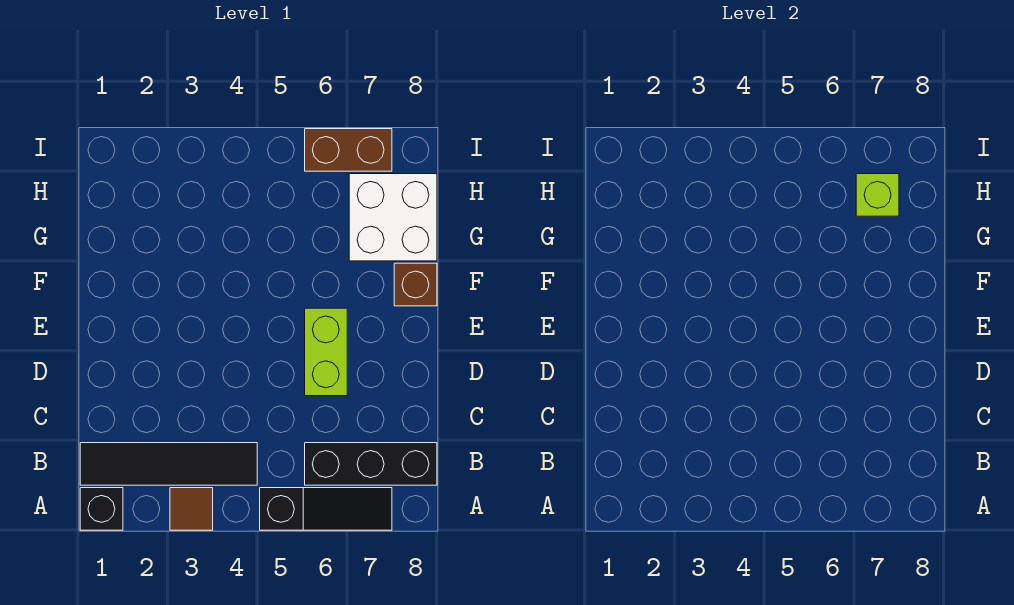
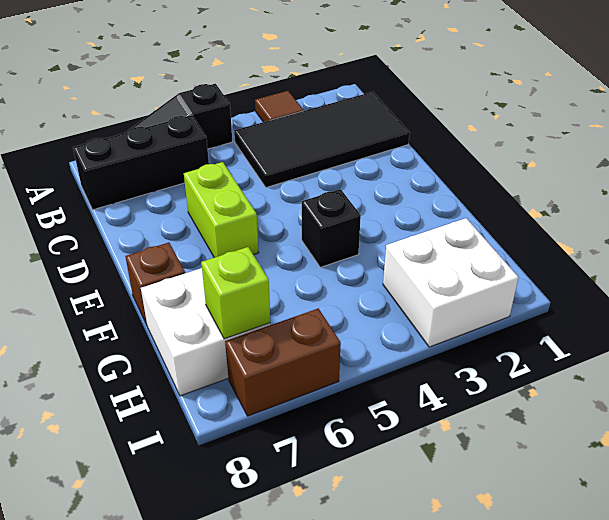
black brick A1 level 1 -> black brick F4 level 1
black tile B1:B4 level 1 -> black tile B1:C4 level 1
none -> white brick H2:I3 level 1

